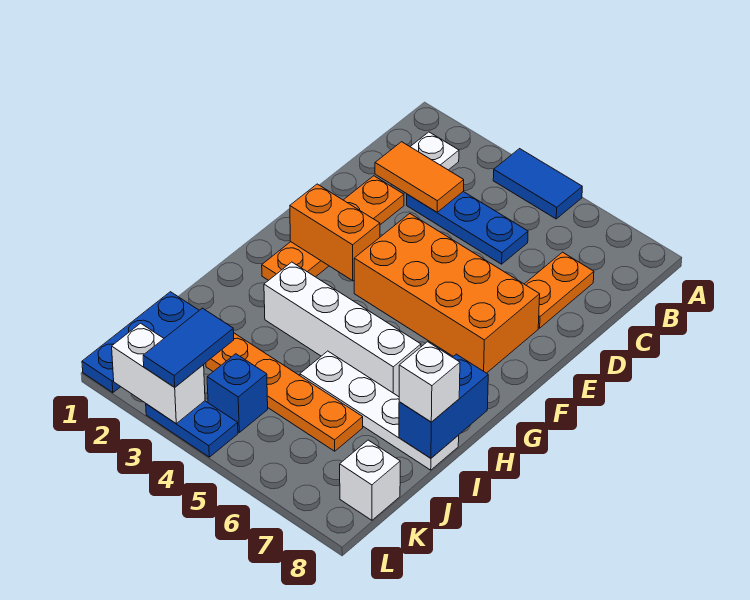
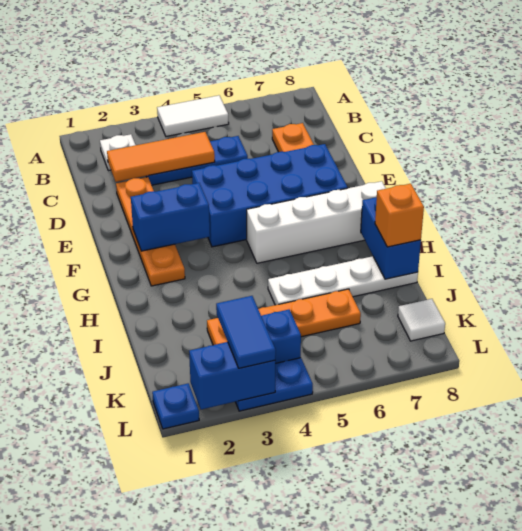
blue tile A4:A5 level 1 -> white tile A4:A5 level 1
orange tile C2:C3 level 2 -> orange tile C2:C4 level 2
orange brick E4:F7 level 1 -> blue brick E4:F7 level 1
orange brick F2:F3 level 2 -> blue brick F2:F3 level 2
white brick H3:H6 level 1 -> white brick G5:G8 level 1
white brick I8 level 3 -> orange brick I8 level 3
blue plate J1:L1 level 1 -> blue plate L1 level 1
white brick K8 level 1 -> white tile K8 level 1
white brick L2:L3 level 2 -> blue brick L2:L3 level 2

